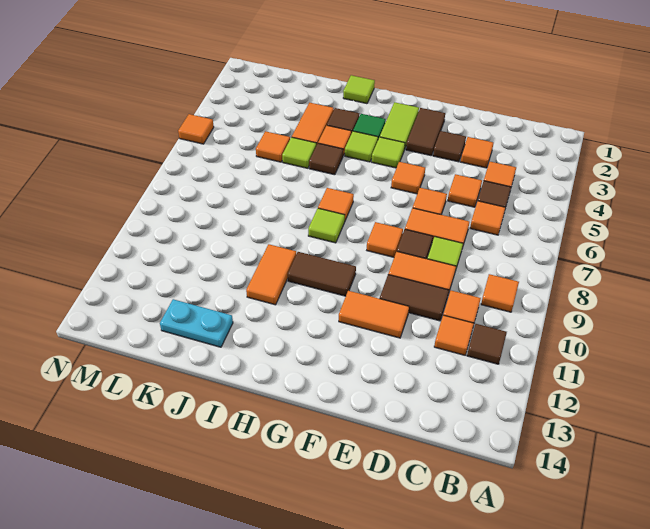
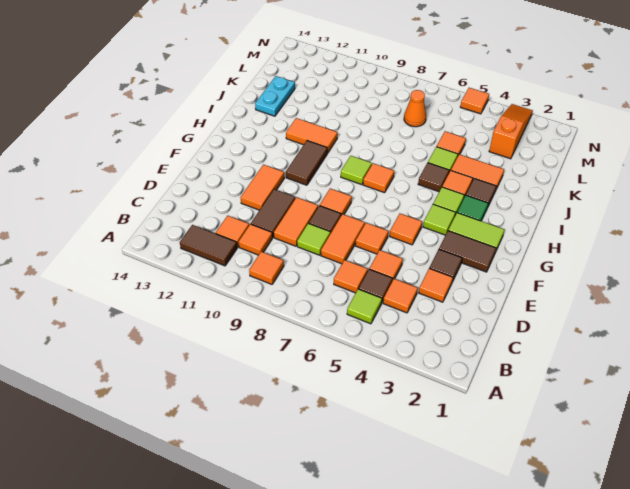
brown tile B11 level 1 -> brown tile B11:B12 level 1
lime tile I1 level 1 -> lime tile B5 level 1
none -> orange slope L3:N3 level 1 top L
none -> orange cone L7 level 1

